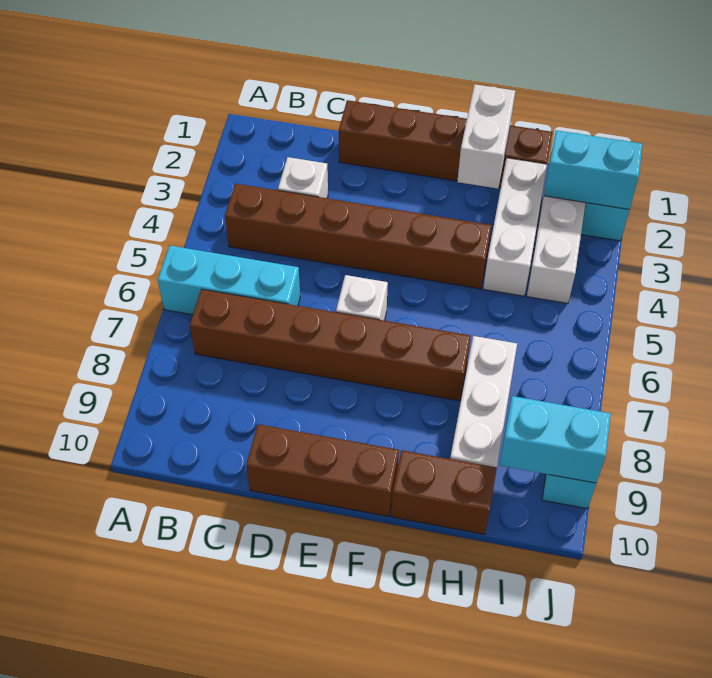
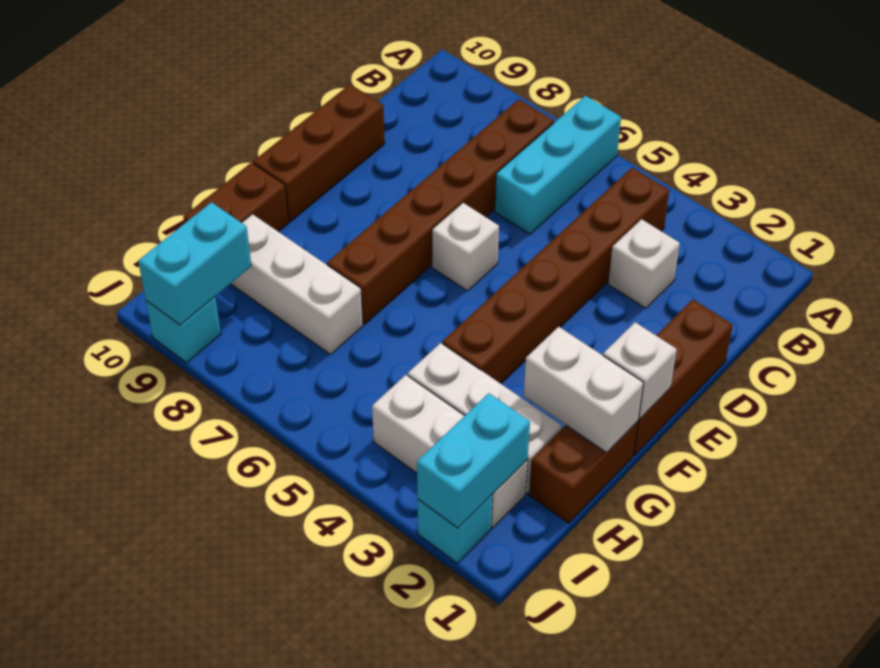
none -> white brick F1 level 2

